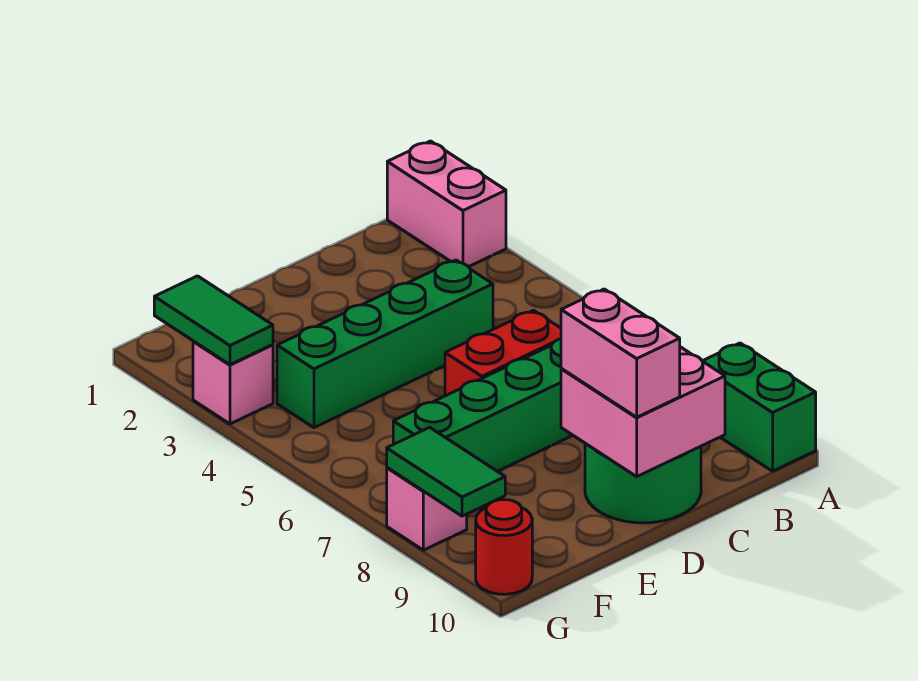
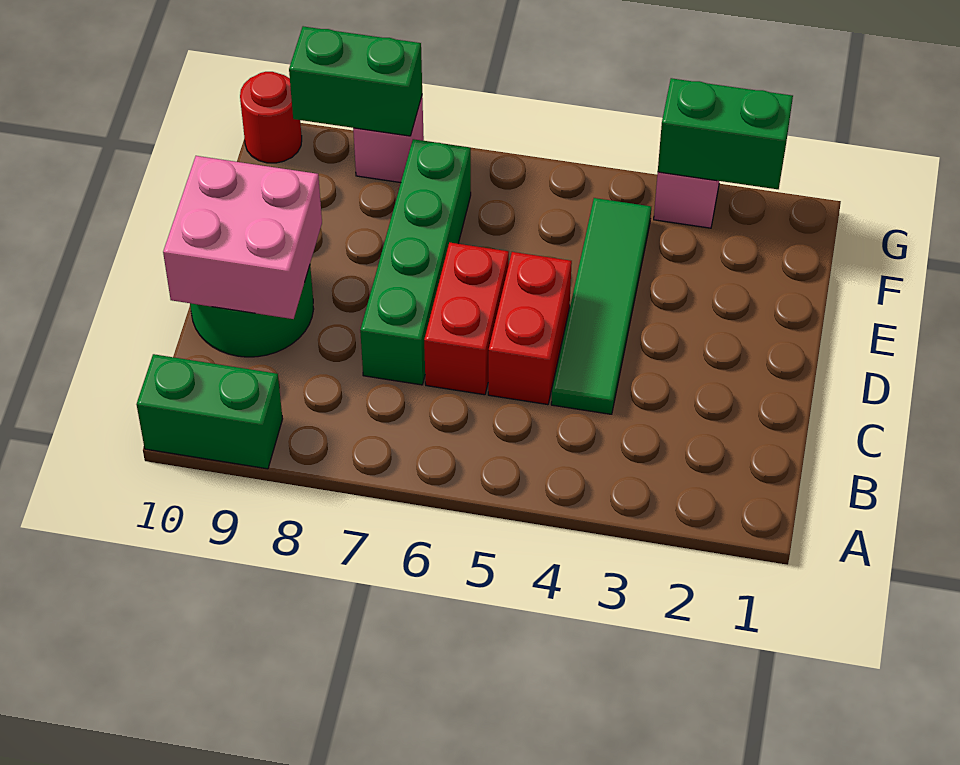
pink brick A1:A2 level 1 -> none
green brick C4:F4 level 1 -> green tile C4:F4 level 1
none -> red brick C5:D5 level 1
pink brick D9:D10 level 3 -> none
green tile G2:G3 level 2 -> green brick G2:G3 level 2
green tile G8:G9 level 2 -> green brick G8:G9 level 2

